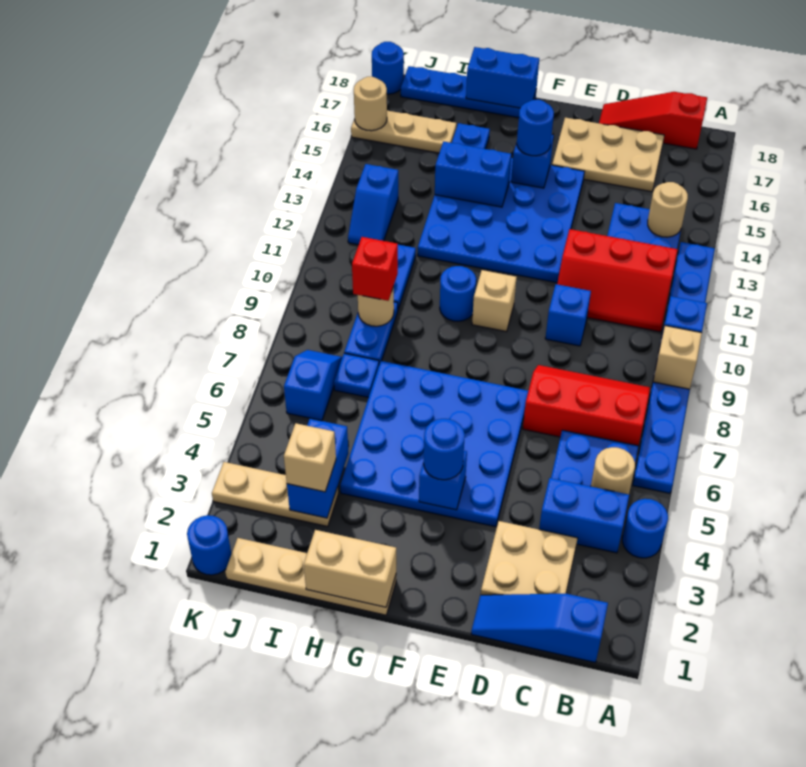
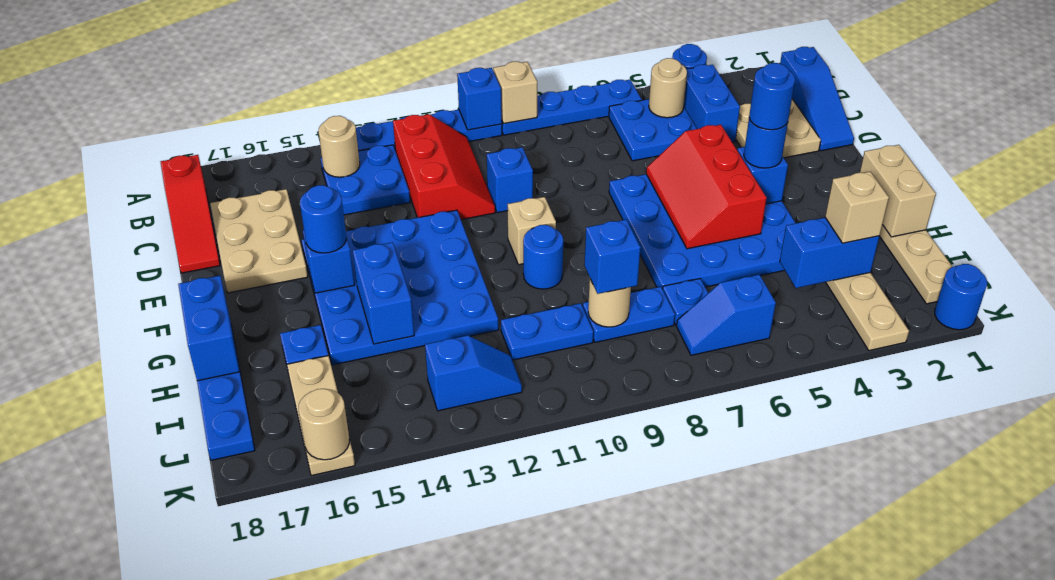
red slope B7:D8 level 1 top 7 -> red slope E5:G6 level 2 top 5
red brick I9 level 3 -> blue brick I9 level 3
blue round brick K18 level 1 -> blue round brick F4 level 4

